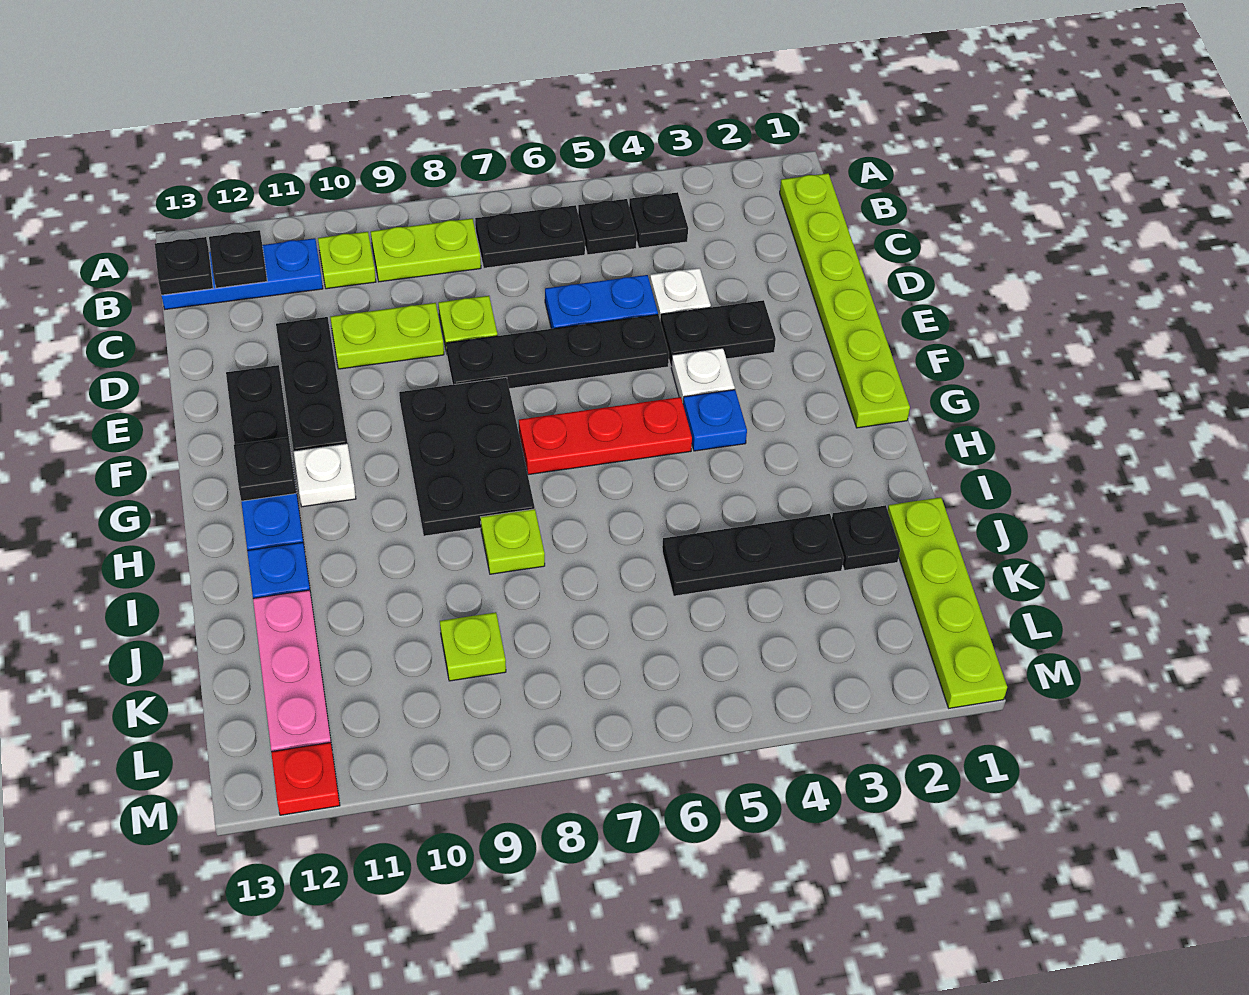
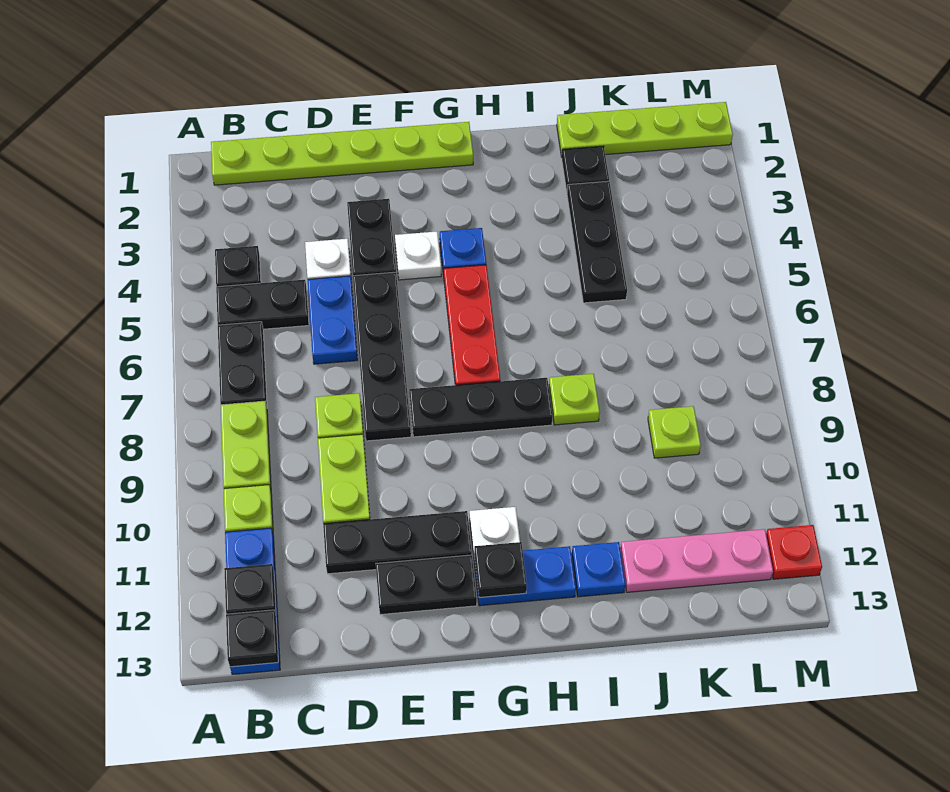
black plate B5 level 1 -> black plate B5:C5 level 1
black plate F8:H9 level 1 -> black plate F8:H8 level 1

